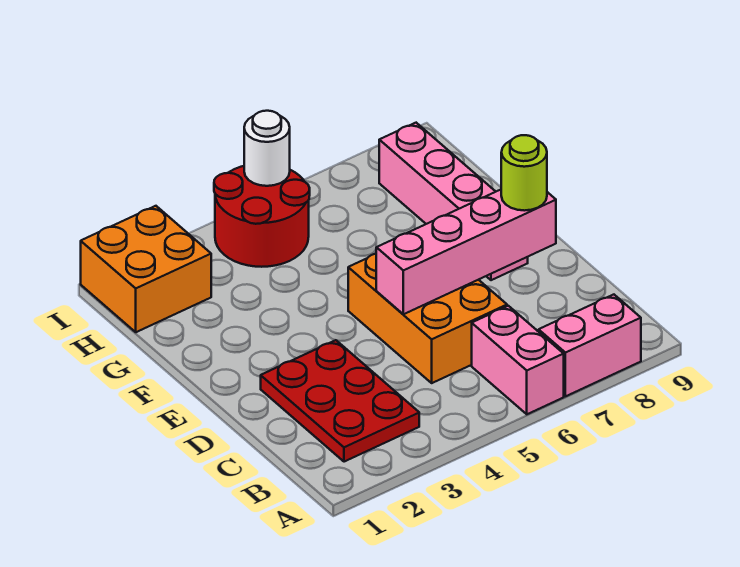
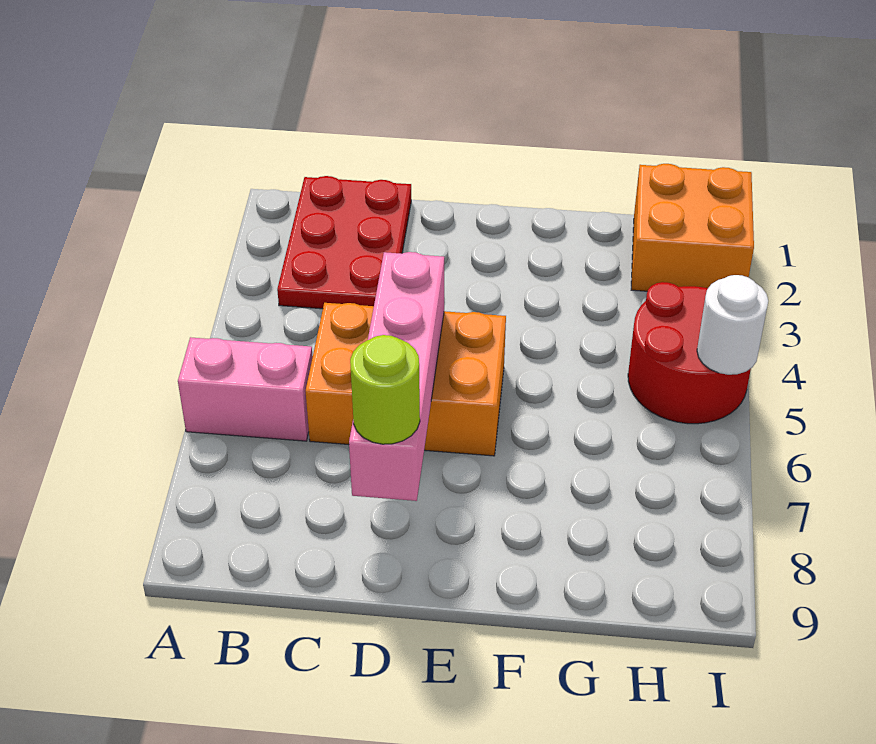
pink brick A7:A8 level 1 -> none
red plate B2:D3 level 1 -> red plate B1:C3 level 1
pink brick E8:H8 level 1 -> none

